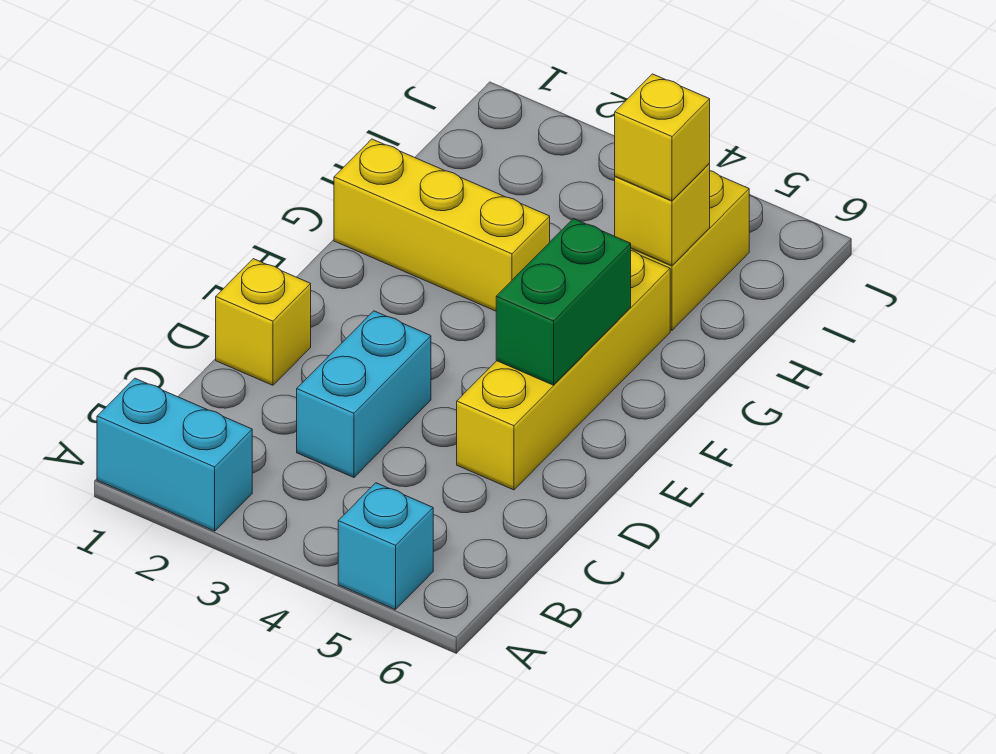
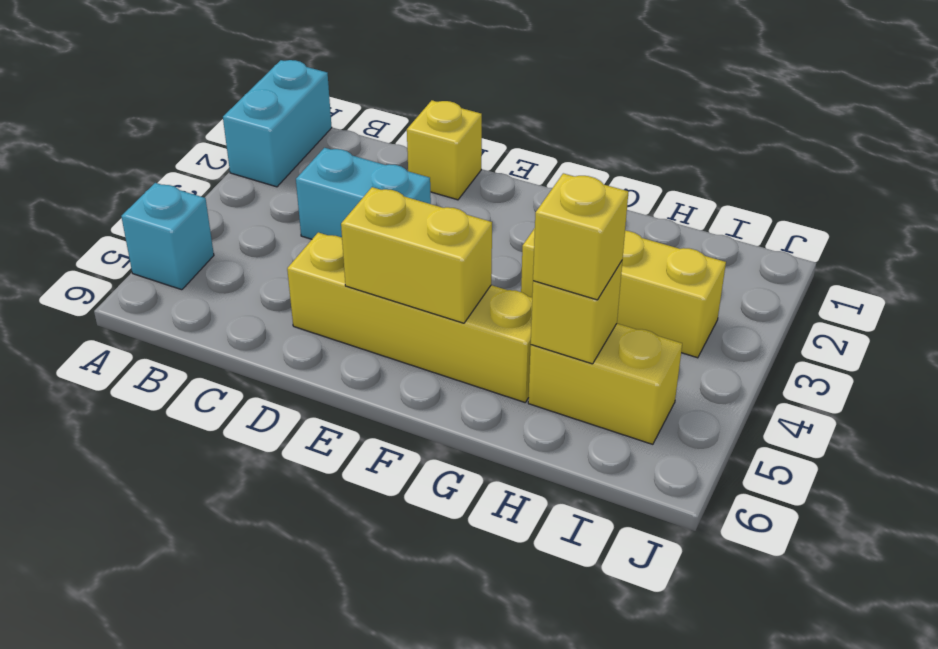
green brick E5:F5 level 2 -> yellow brick E5:F5 level 2
yellow brick G1:G3 level 1 -> yellow brick G3:I3 level 1

